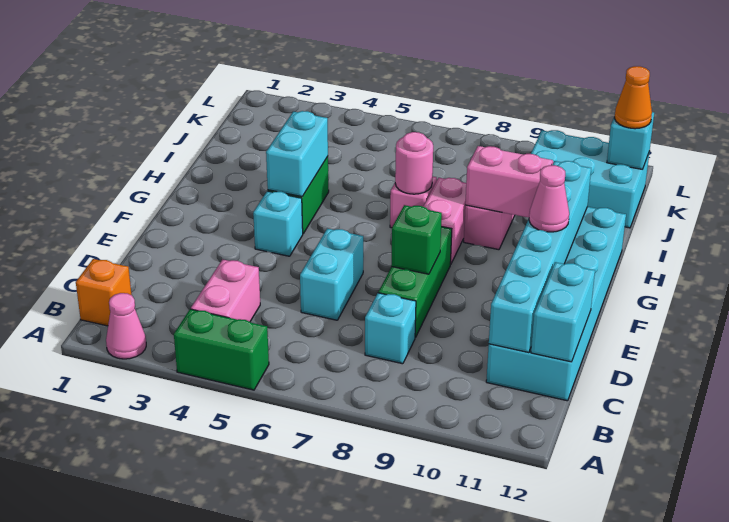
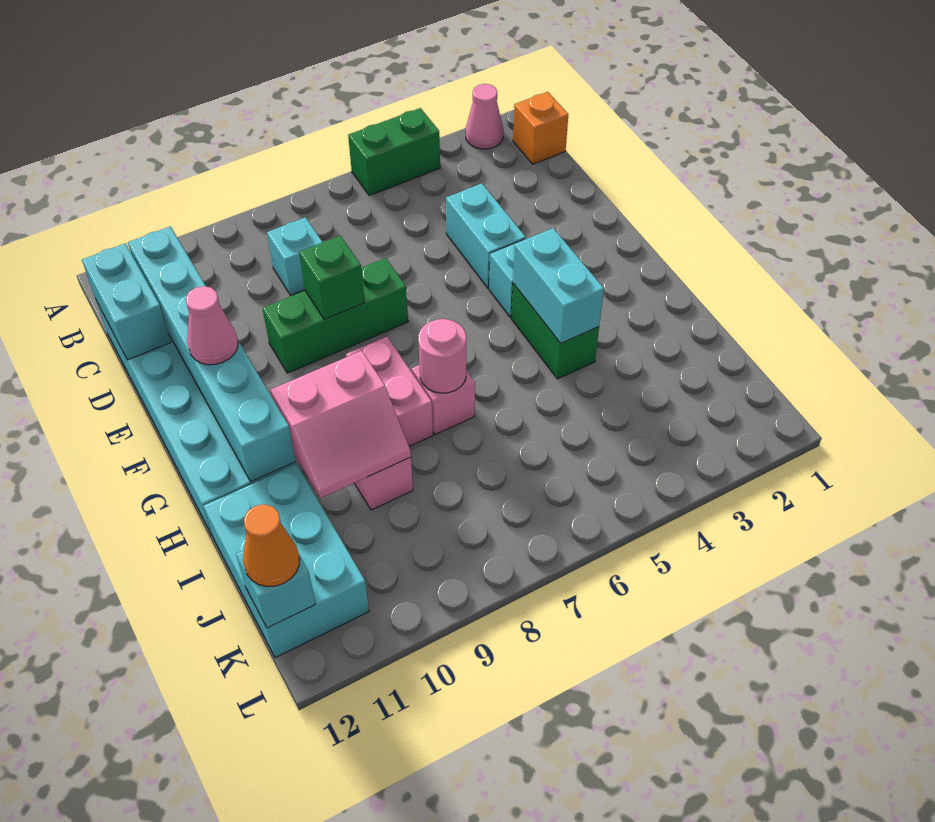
pink brick B4:C4 level 1 -> none
cyan brick D6:E6 level 1 -> cyan brick D4:E4 level 1
green brick D8:F8 level 1 -> green brick E7:E9 level 1
cyan brick J10:K12 level 1 -> cyan brick I11:K12 level 1

